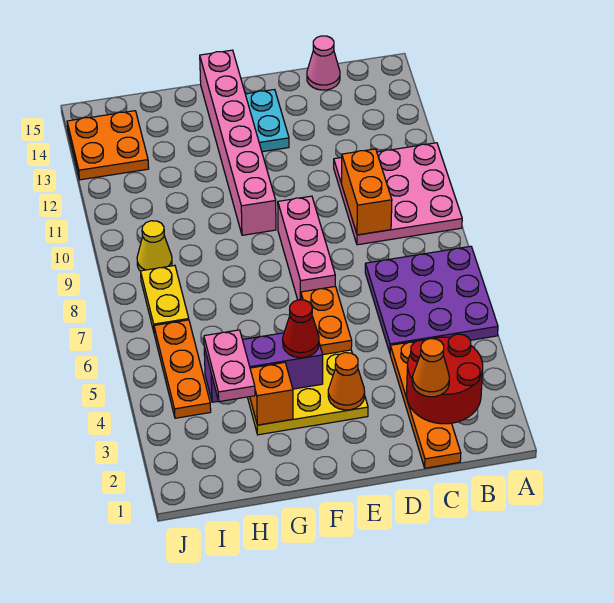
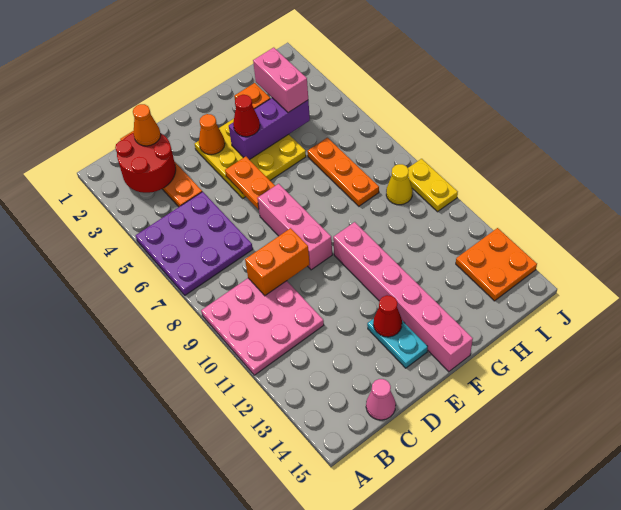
orange brick C9:C10 level 2 -> orange brick C9:D9 level 2
none -> red cone E13 level 2
pink plate H3:H4 level 3 -> pink brick H3:H4 level 3
orange plate I4:I6 level 1 -> orange plate H6:H8 level 1
yellow plate I7:I8 level 1 -> yellow plate J9:J10 level 1

